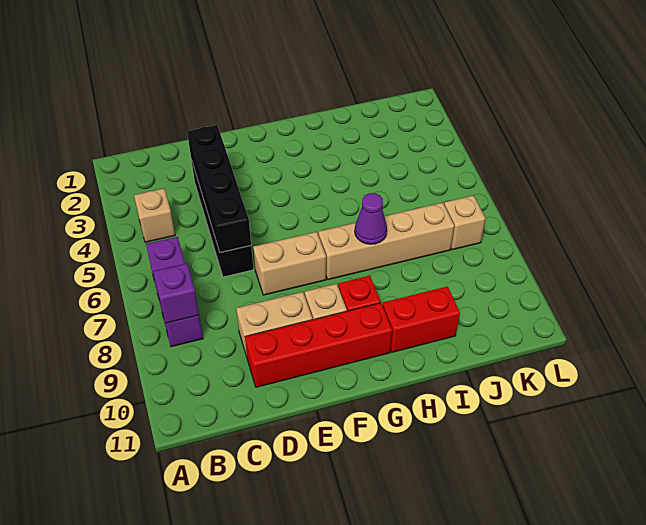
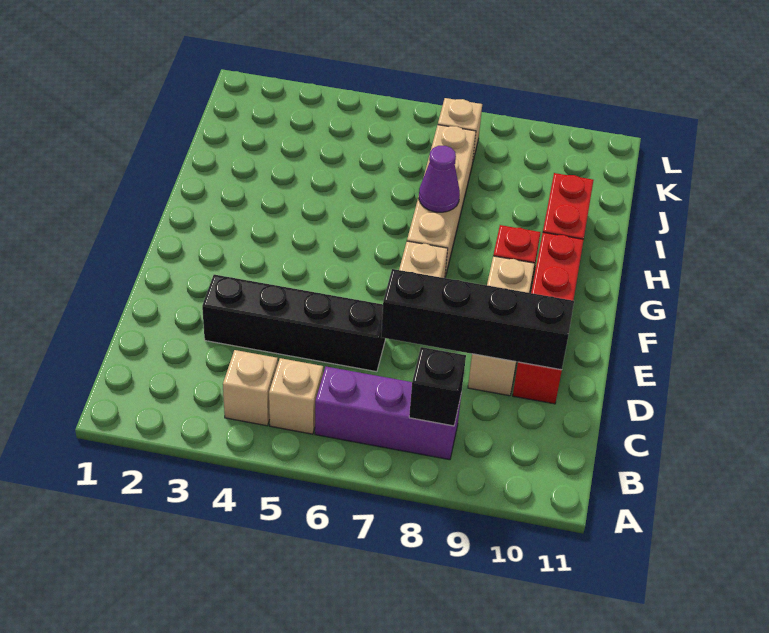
none -> tan brick B5 level 1
purple brick B8 level 2 -> black brick B8 level 2
black brick D3:D6 level 2 -> black brick D7:D10 level 2

